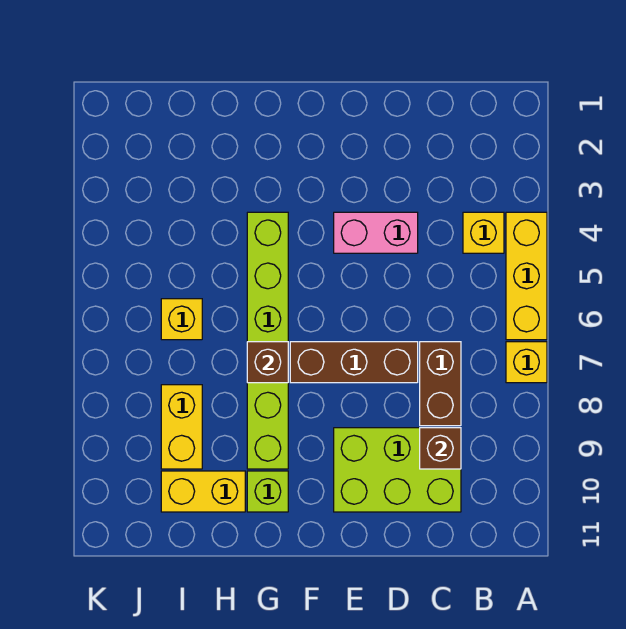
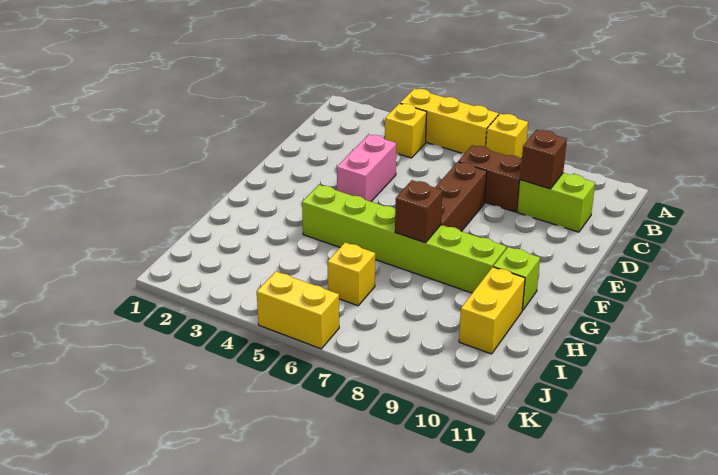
lime brick C9:E10 level 1 -> lime brick C9:C10 level 1
yellow brick I8:I9 level 1 -> yellow brick K5:K6 level 1

